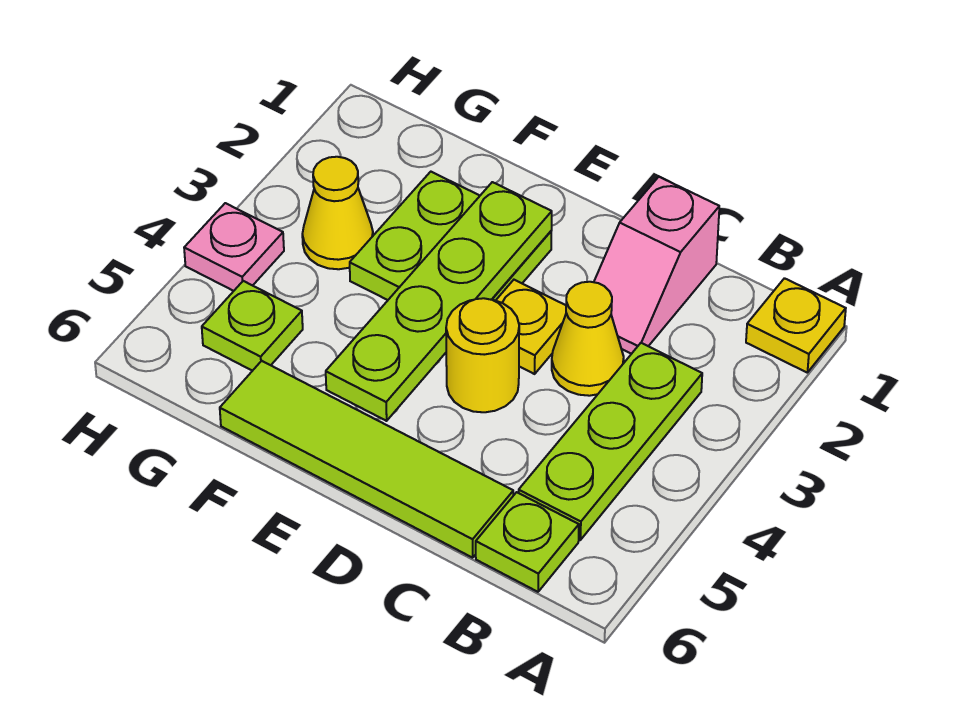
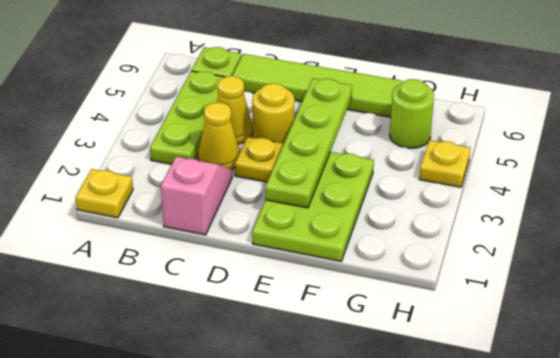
lime plate E2:F3 level 1 -> lime plate E1:F3 level 1
yellow cone G3 level 1 -> yellow cone C4 level 1
lime plate G5 level 1 -> lime round brick G5 level 1
pink plate H4 level 1 -> yellow plate H4 level 1

